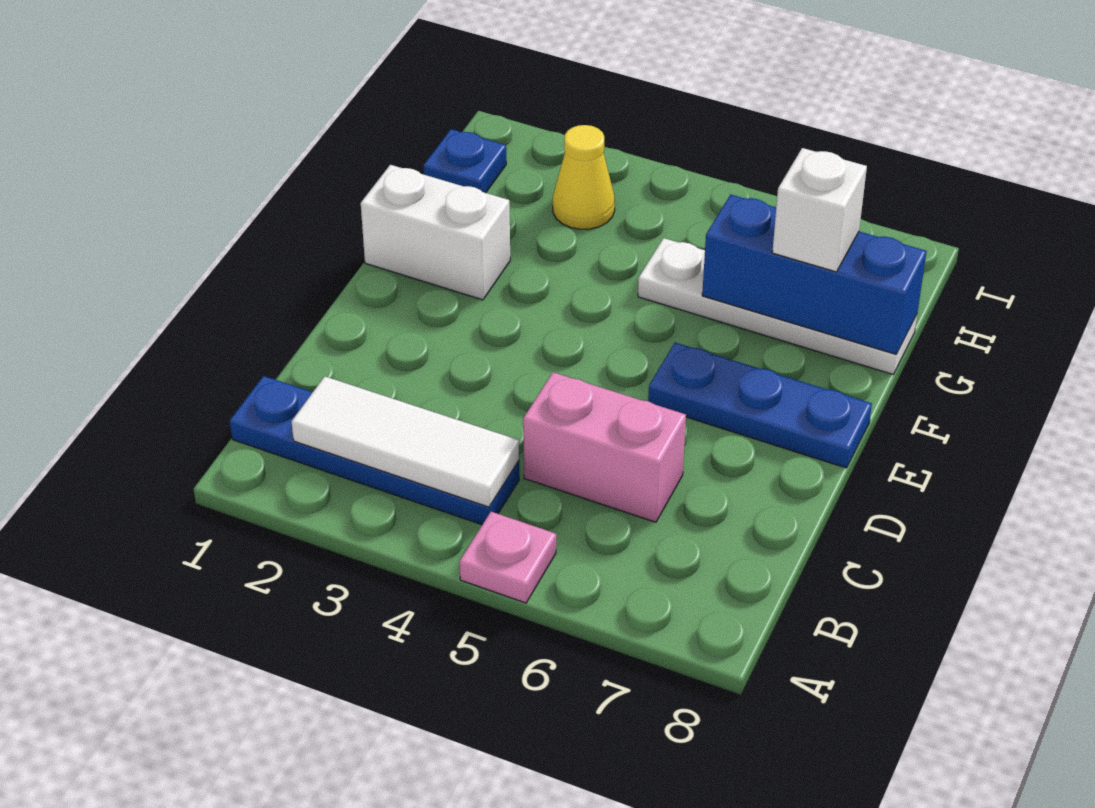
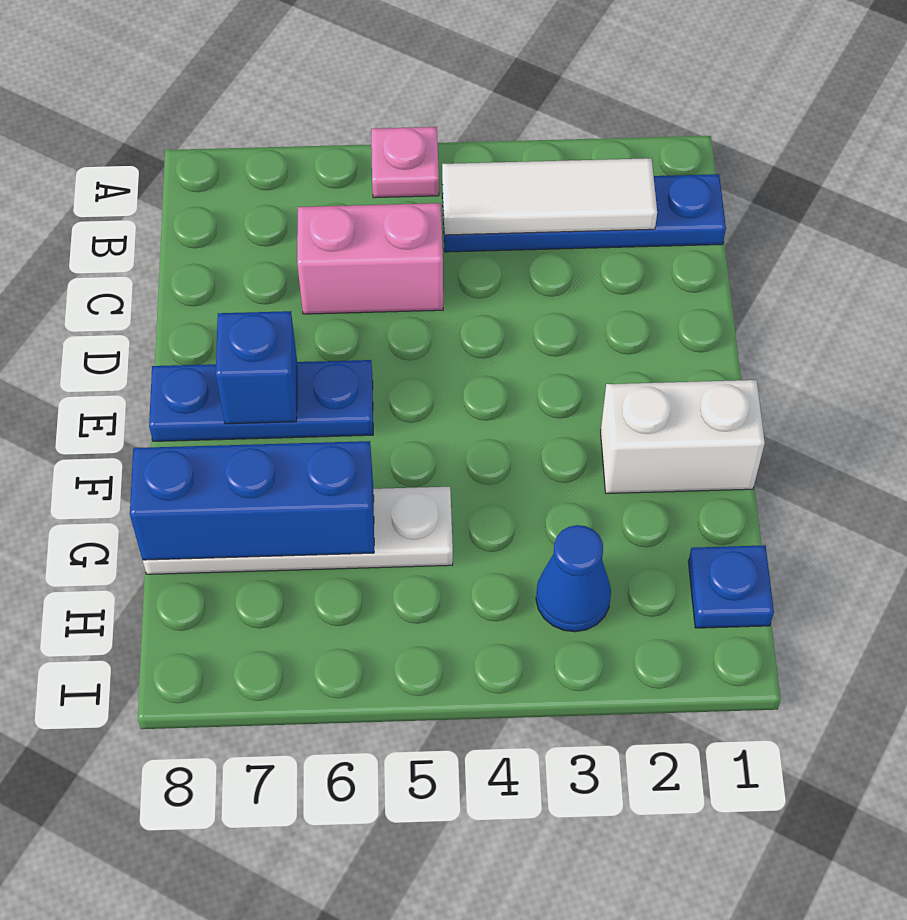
none -> blue brick E7 level 2
white brick G7 level 3 -> none
yellow cone H3 level 1 -> blue cone H3 level 1

